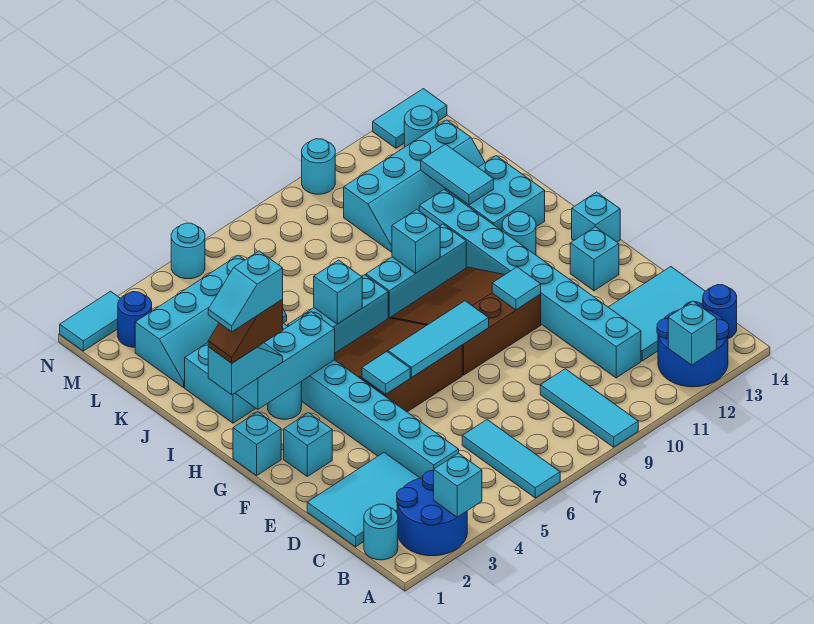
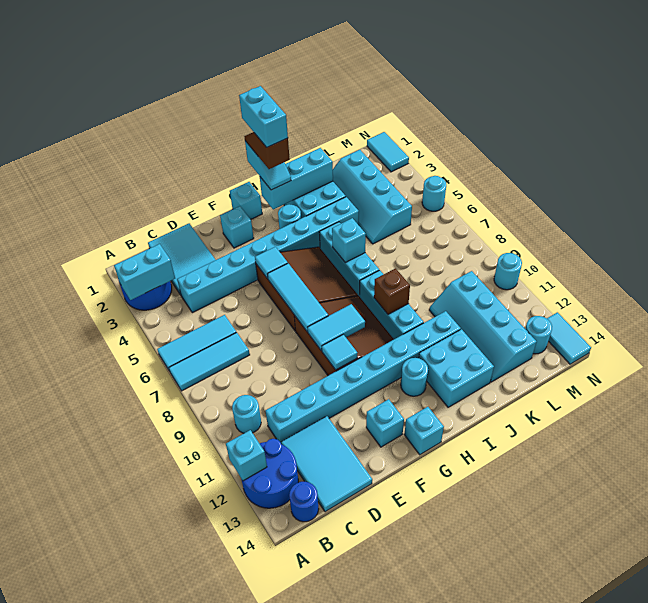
cyan brick A3 level 2 -> cyan brick A3:B3 level 2
cyan tile A9:C9 level 1 -> cyan tile A7:C7 level 1
cyan round brick B1 level 1 -> cyan round brick B10 level 1
cyan slope H1:H2 level 5 top 2 -> cyan brick H1:H2 level 5
cyan brick H2:H4 level 2 -> cyan brick H2:J2 level 2
cyan brick I9 level 2 -> brown brick I9 level 2
cyan tile J12:K12 level 2 -> cyan tile F9:G9 level 2
blue round brick M2 level 1 -> none

